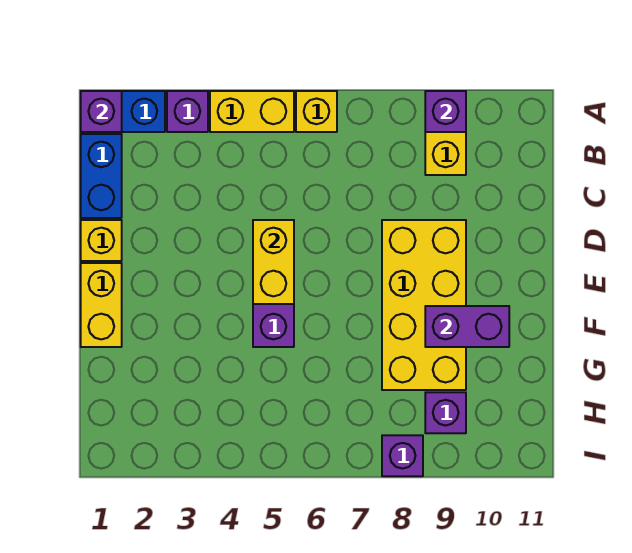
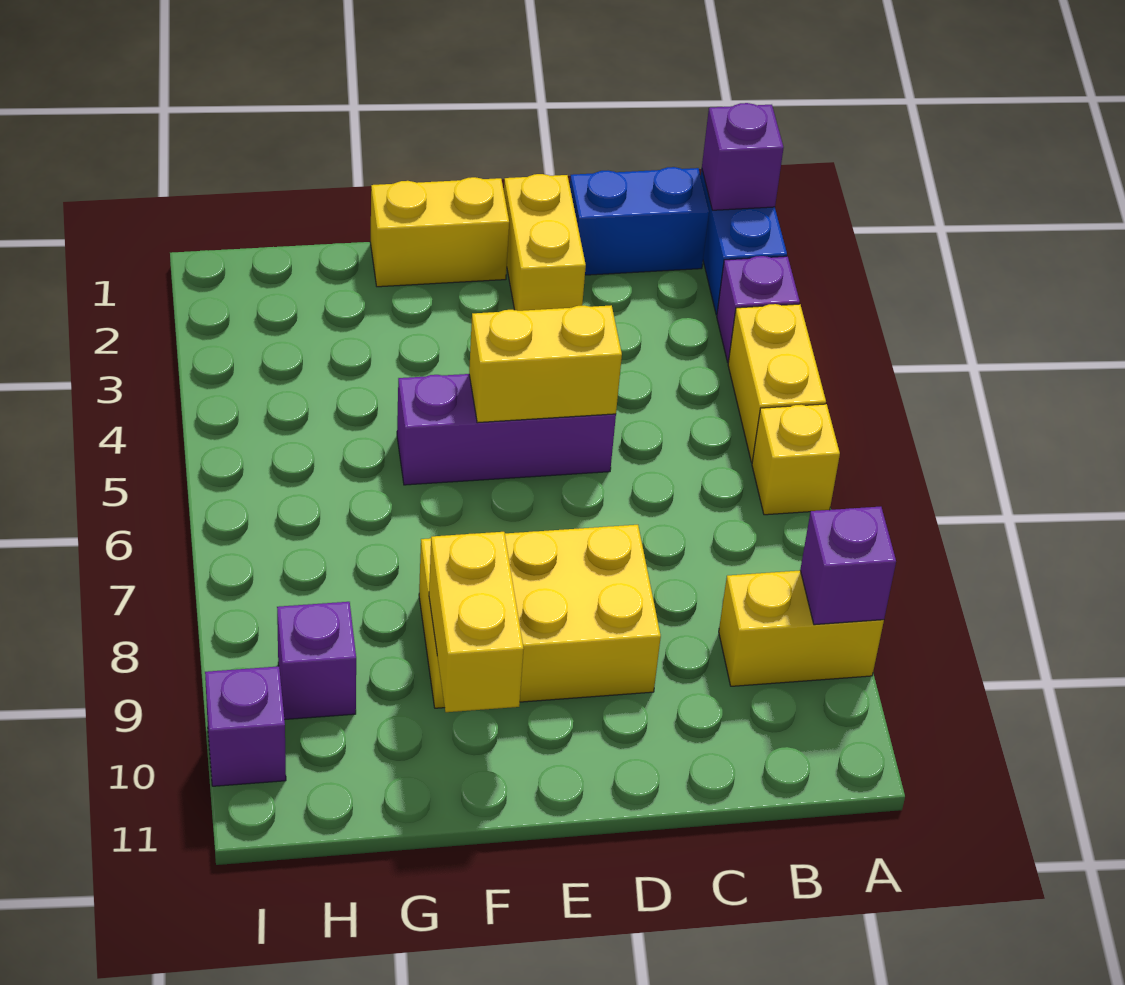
yellow brick D1 level 1 -> yellow brick D1:D2 level 1
yellow brick D8:G9 level 1 -> yellow brick D8:F9 level 1
purple brick F9:F10 level 2 -> yellow brick F9:F10 level 2
purple brick I8 level 1 -> purple brick I10 level 1

